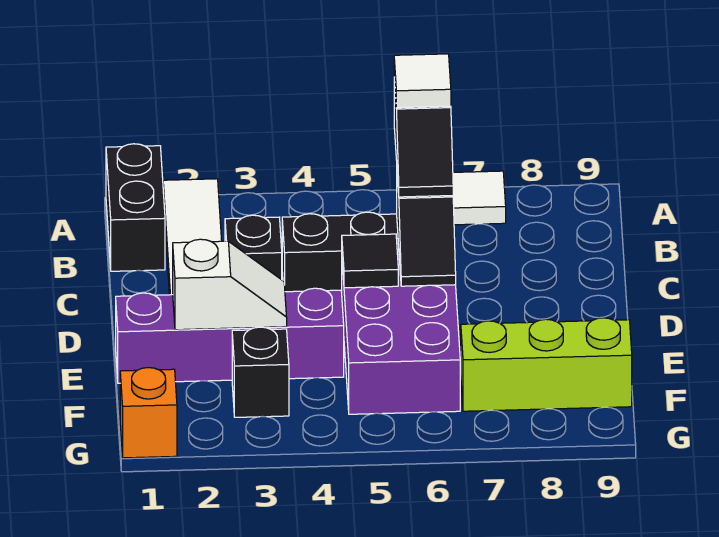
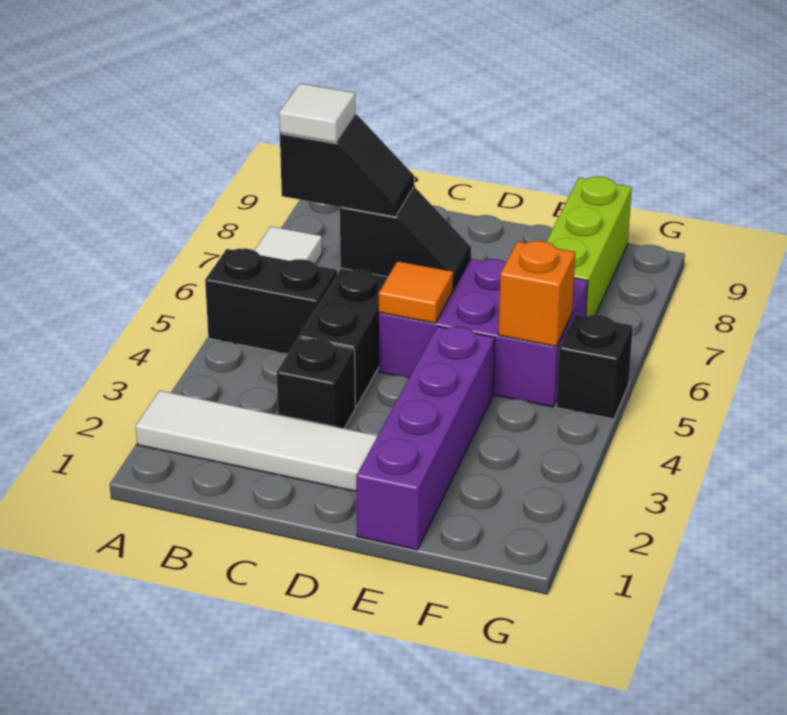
black brick A1:B1 level 1 -> black brick A5:B5 level 1
black tile D5 level 2 -> orange tile D5 level 2
white slope E2:E3 level 2 top 2 -> none
black brick F3 level 1 -> black brick G5 level 1
orange brick G1 level 1 -> orange brick F5 level 2

